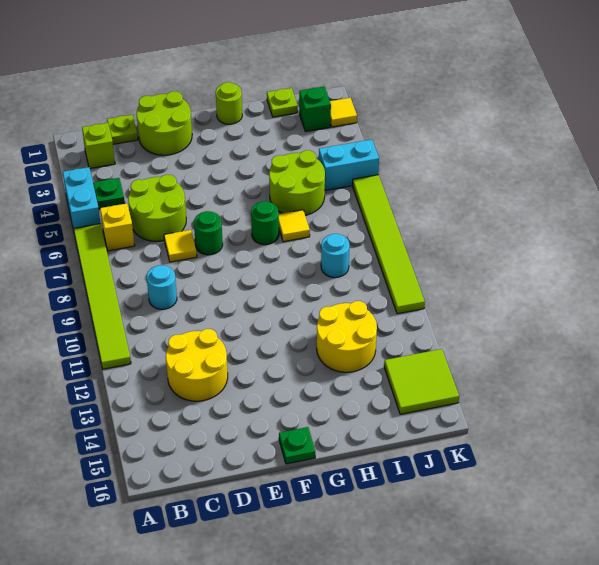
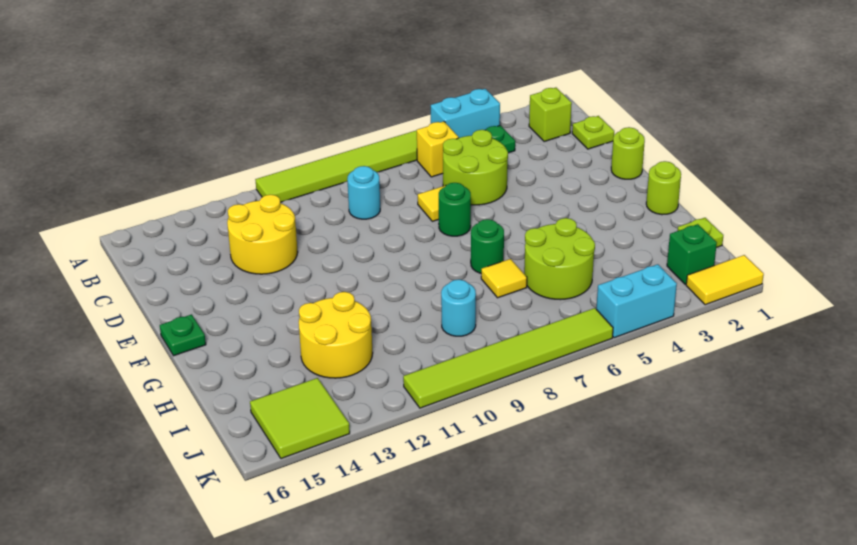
lime round brick D1:E2 level 1 -> lime round brick E1 level 1
cyan brick J5:K5 level 1 -> cyan brick K4:K5 level 1
yellow tile K2 level 1 -> yellow tile K1:K2 level 1

